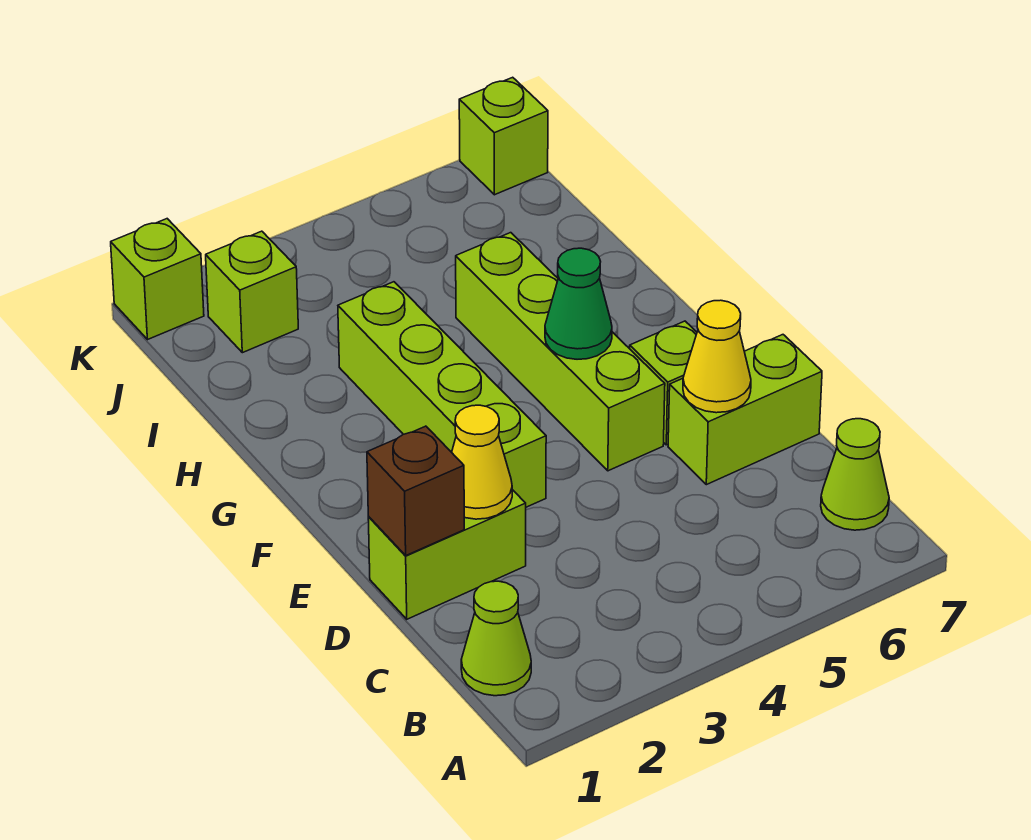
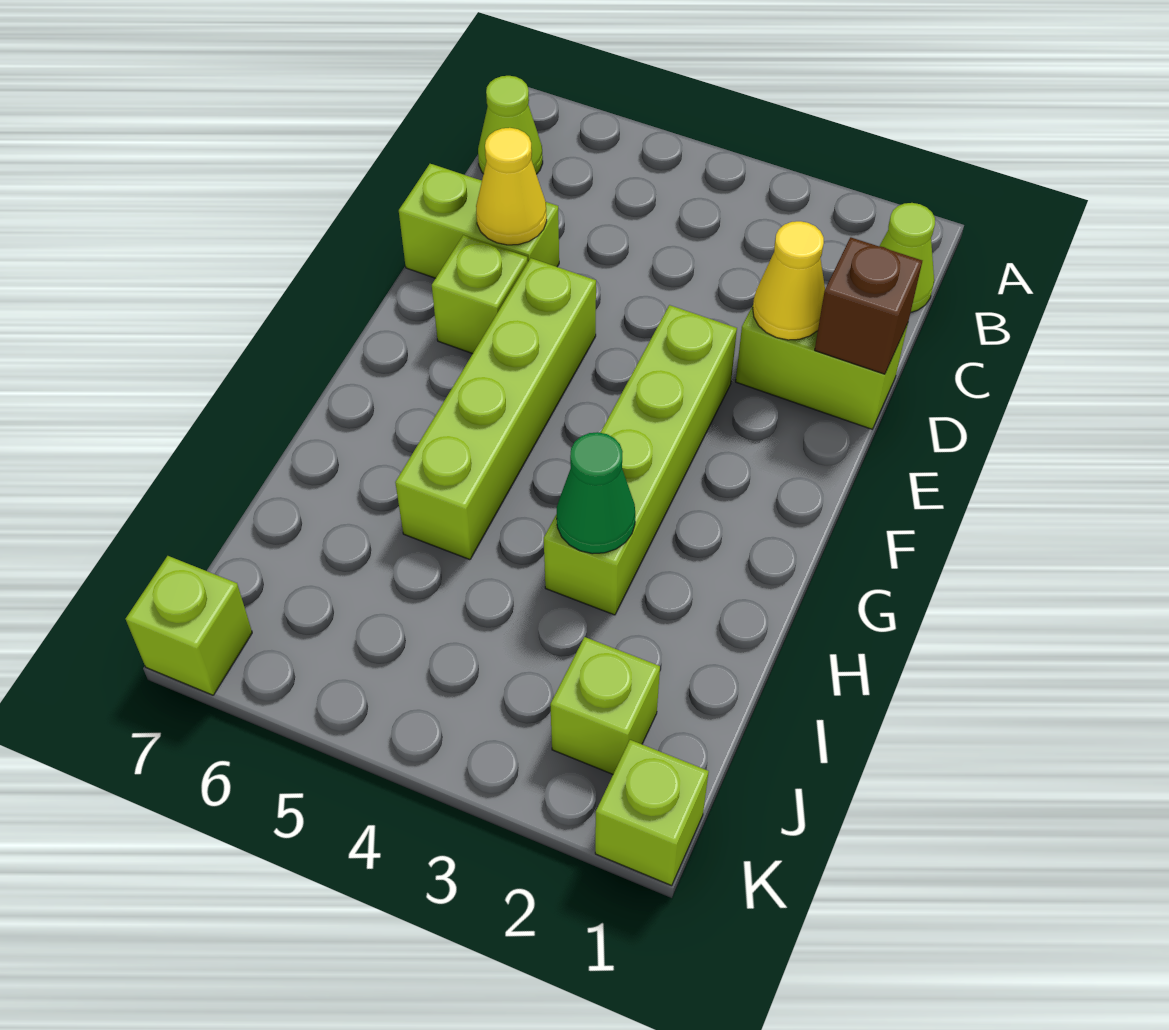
green cone F5 level 2 -> green cone H3 level 2

